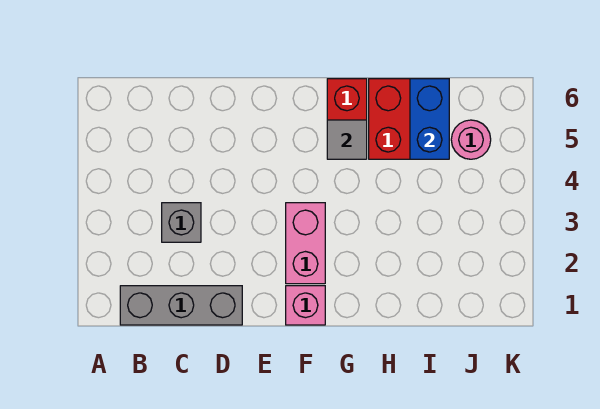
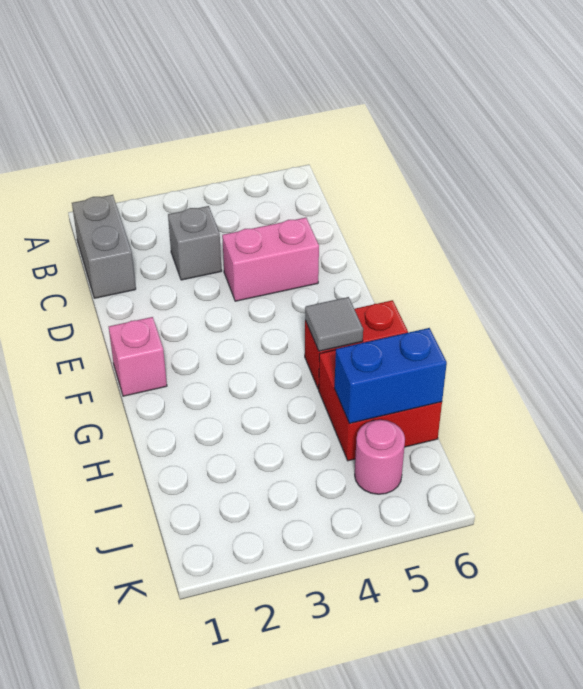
grey brick B1:D1 level 1 -> grey brick B1:C1 level 1
pink brick F2:F3 level 1 -> pink brick D4:D5 level 1

